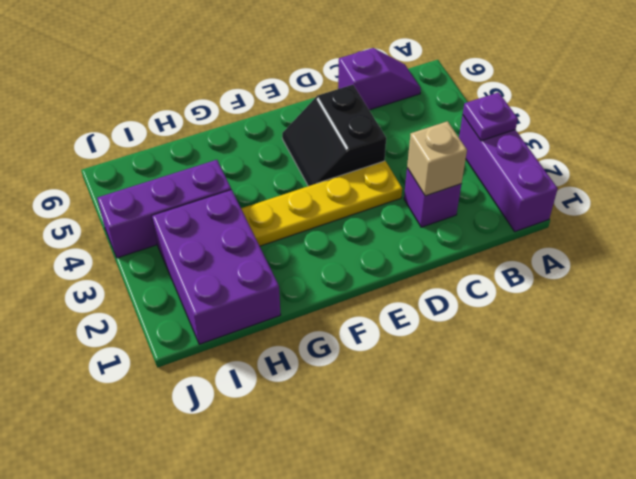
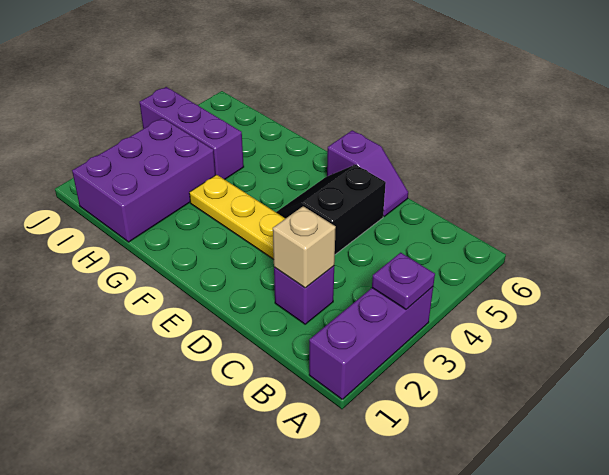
purple slope B6:C6 level 1 top C -> purple slope D6:E6 level 1 top E

